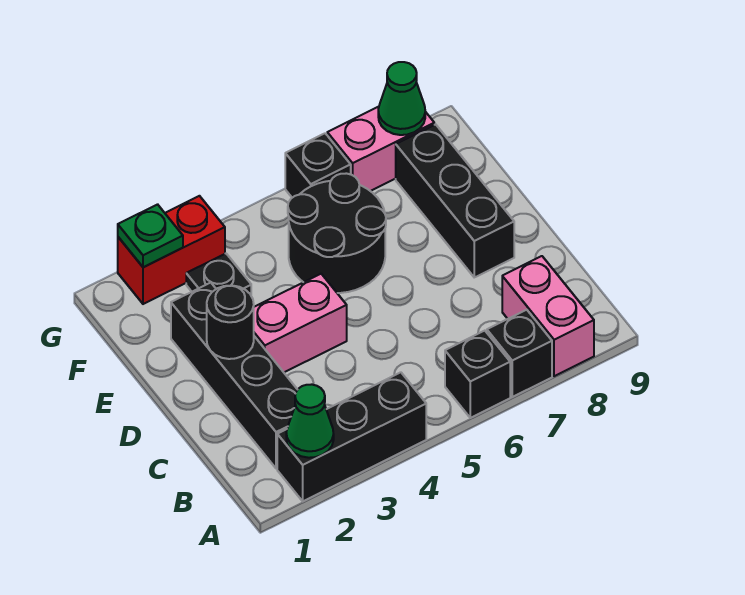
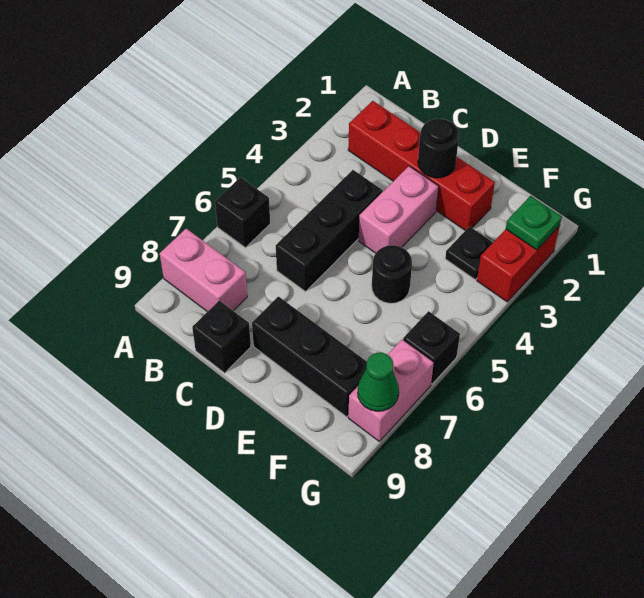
black brick A2:A4 level 1 -> black brick C4:C6 level 1
green cone A2 level 2 -> none
black brick A7 level 1 -> black brick C9 level 1
black brick B2:E2 level 1 -> red brick B2:E2 level 1
black round brick E5:F6 level 1 -> black round brick E5 level 1

